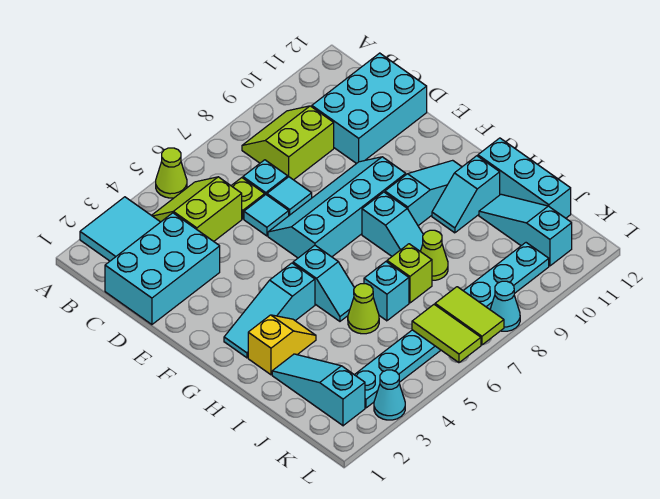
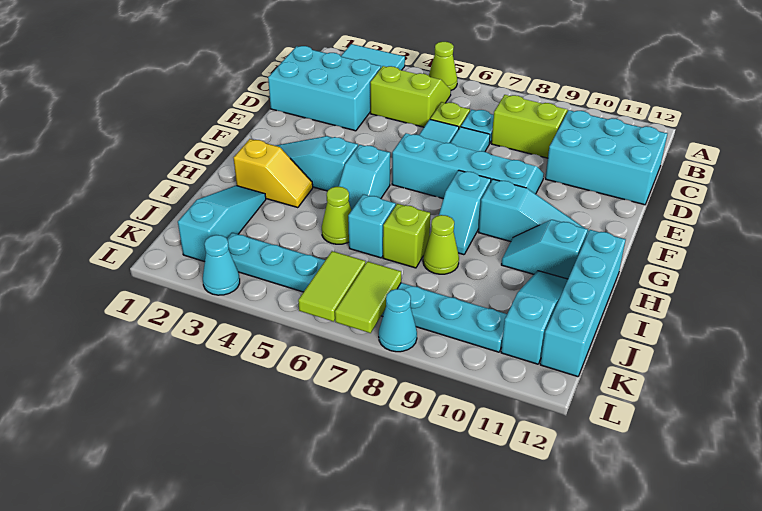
cyan brick H12:J12 level 1 -> cyan brick H12:K12 level 1

